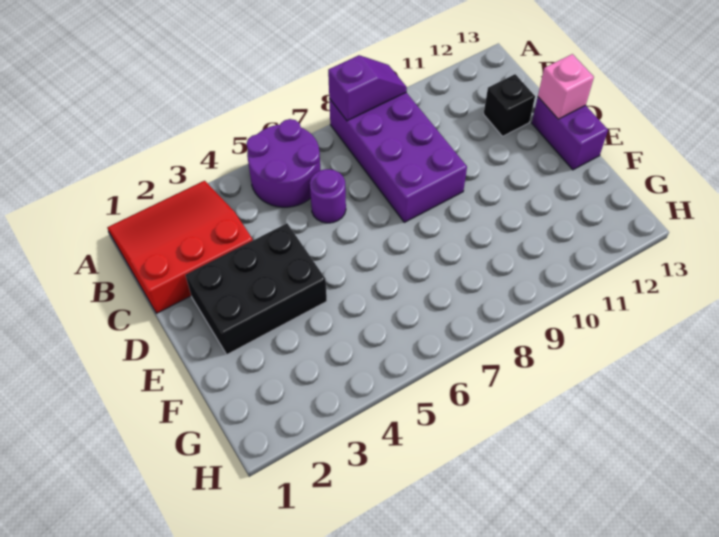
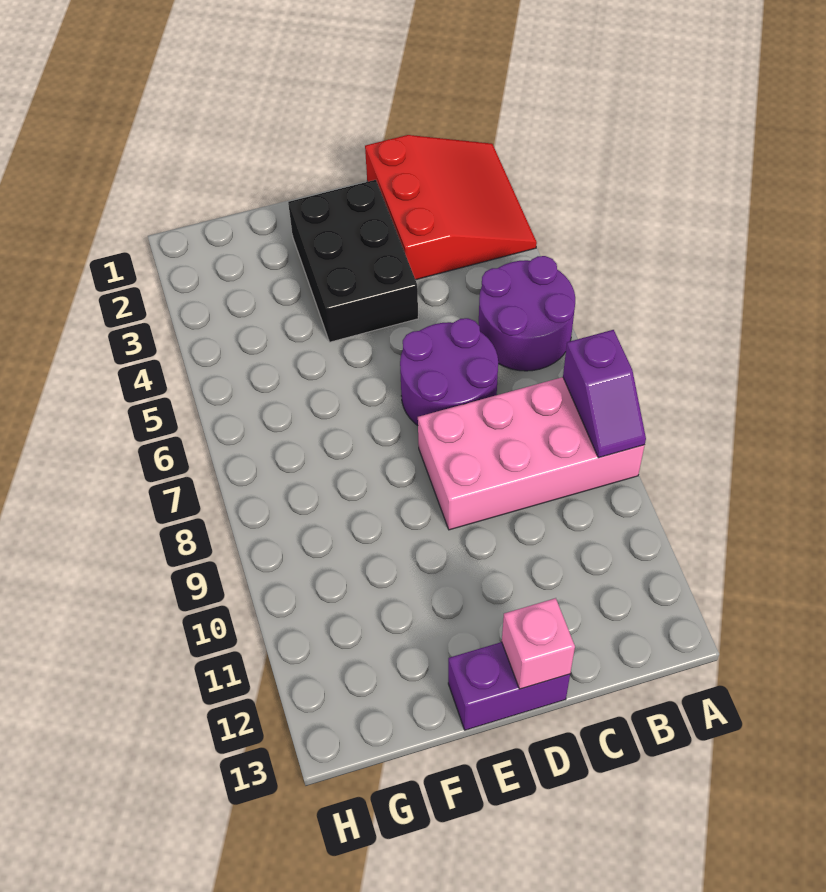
purple brick A8:D9 level 1 -> pink brick A8:D9 level 1
purple round brick C6 level 1 -> purple round brick C6:D7 level 1
black brick C12 level 1 -> none

